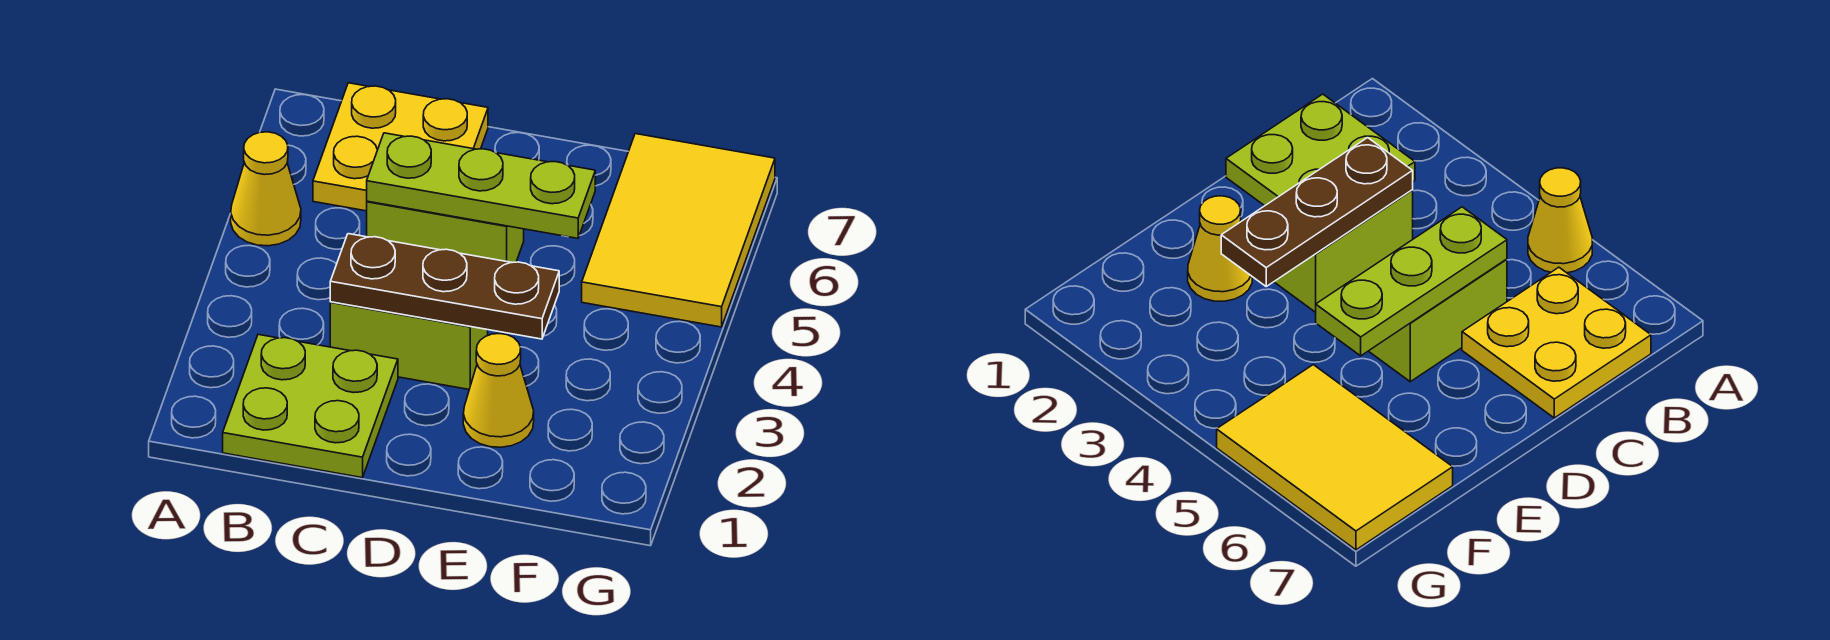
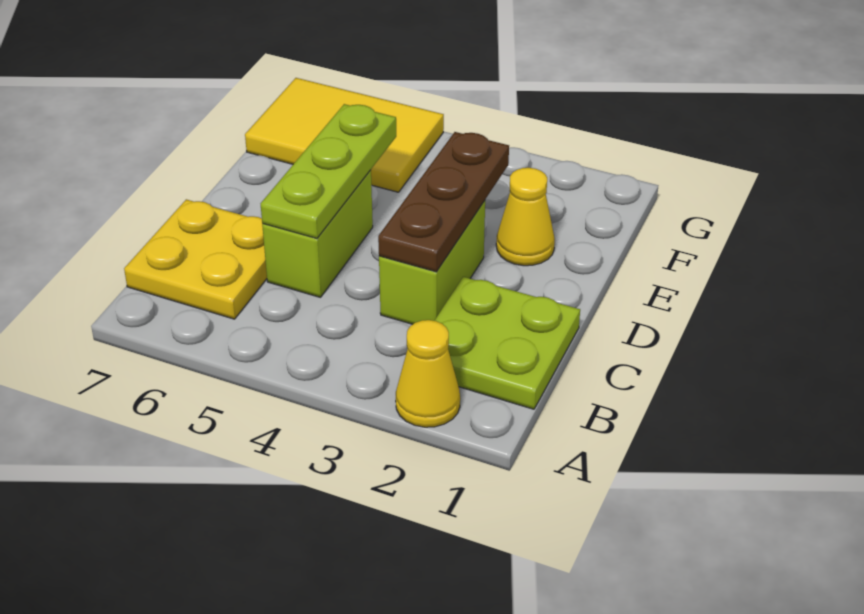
yellow cone A5 level 1 -> yellow cone A2 level 1

